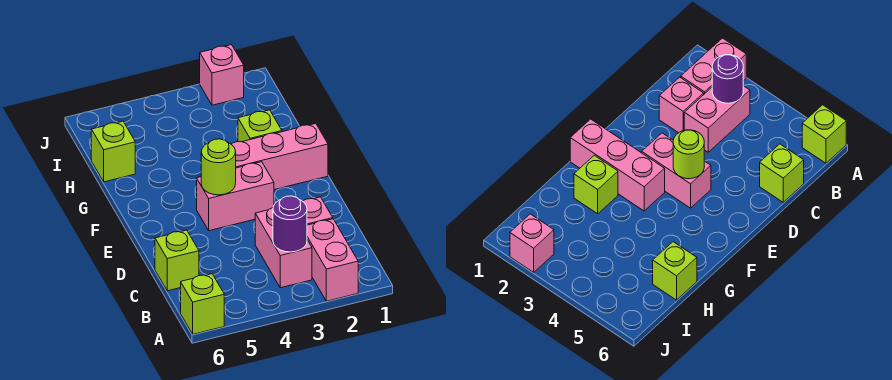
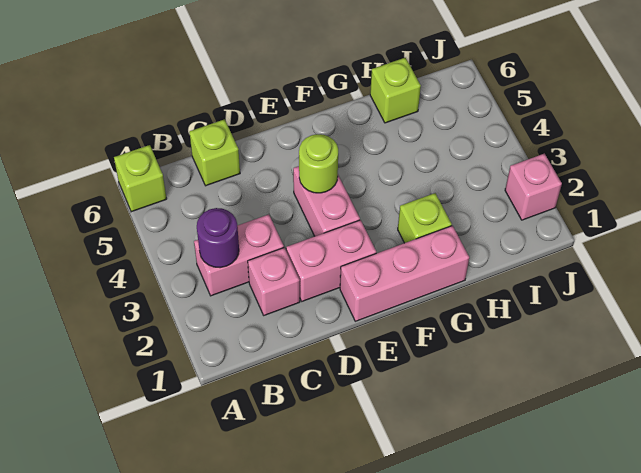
pink brick A2:B2 level 1 -> pink brick D2:E2 level 1
pink brick F1:F3 level 1 -> pink brick E1:G1 level 1

